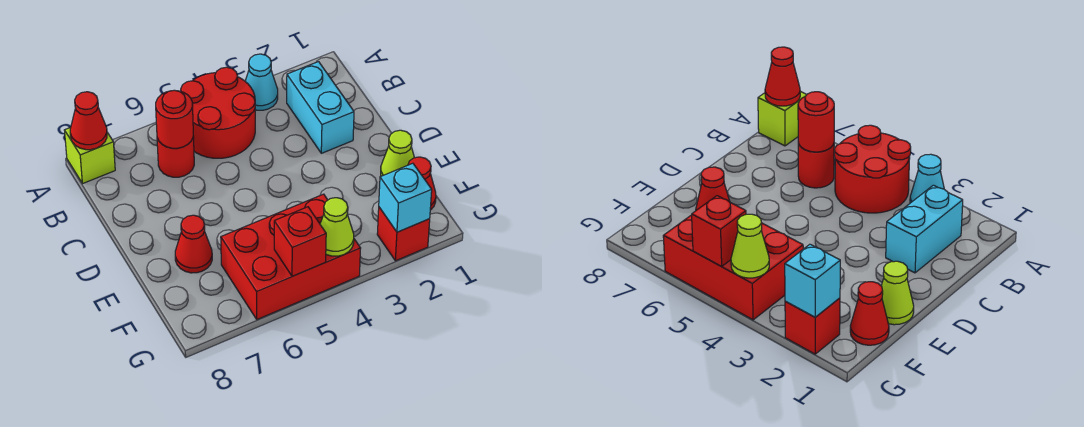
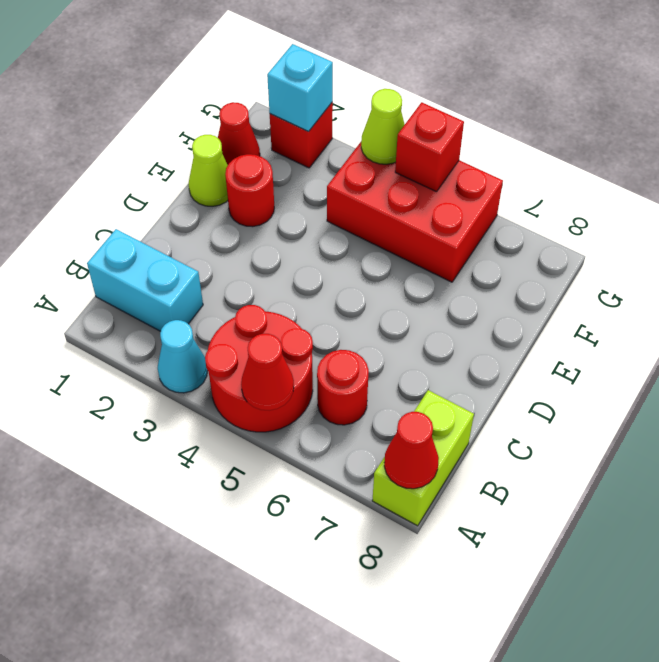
lime brick A8 level 1 -> lime brick A8:B8 level 1
cyan brick B2:C2 level 1 -> cyan brick B1:B2 level 1
red round brick B6 level 2 -> red round brick E2 level 1
red cone E7 level 1 -> red cone A5 level 2

